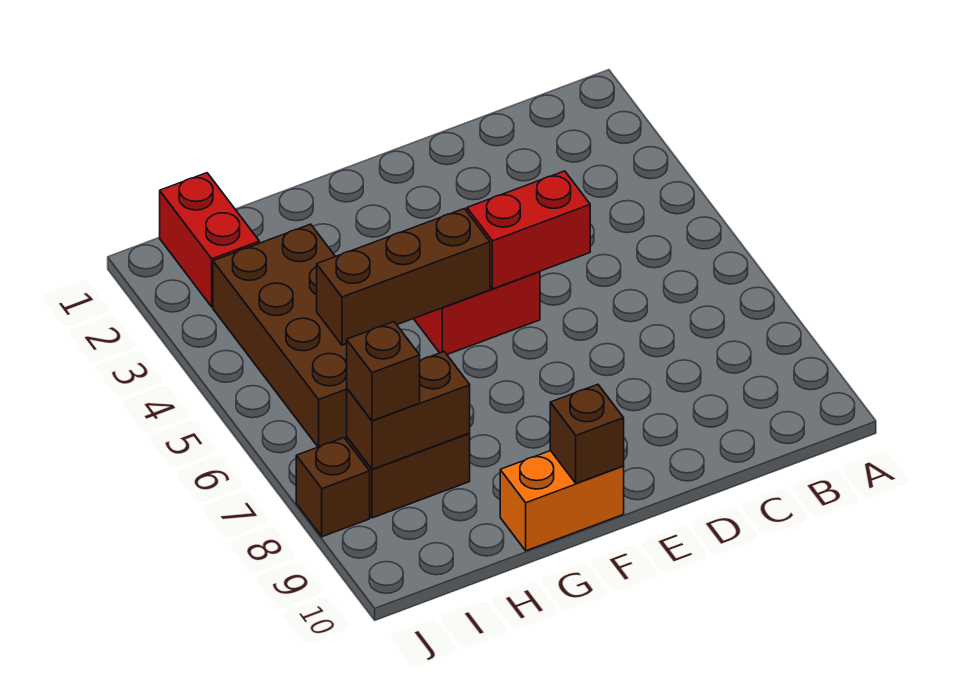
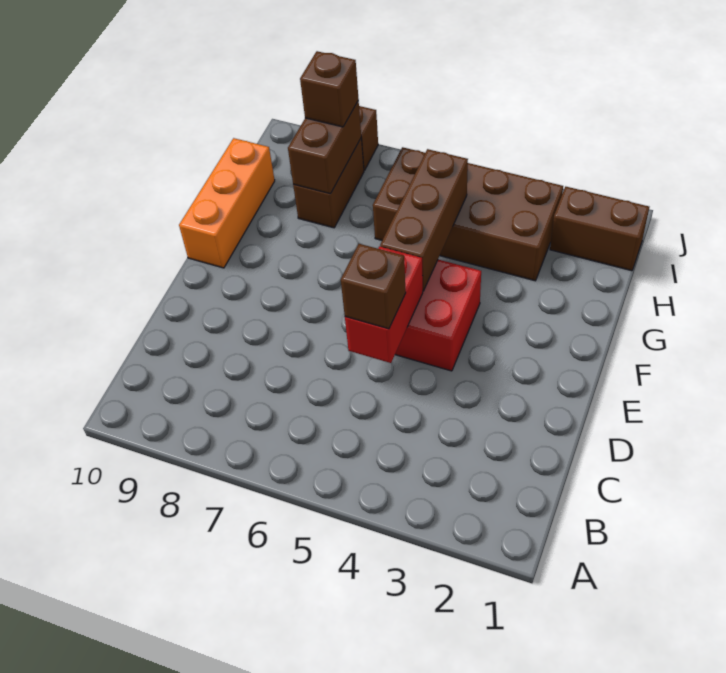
orange brick F10:G10 level 1 -> orange brick F10:H10 level 1
brown brick F10 level 2 -> brown brick D5 level 3
red brick I1:I2 level 1 -> brown brick I1:I2 level 1

